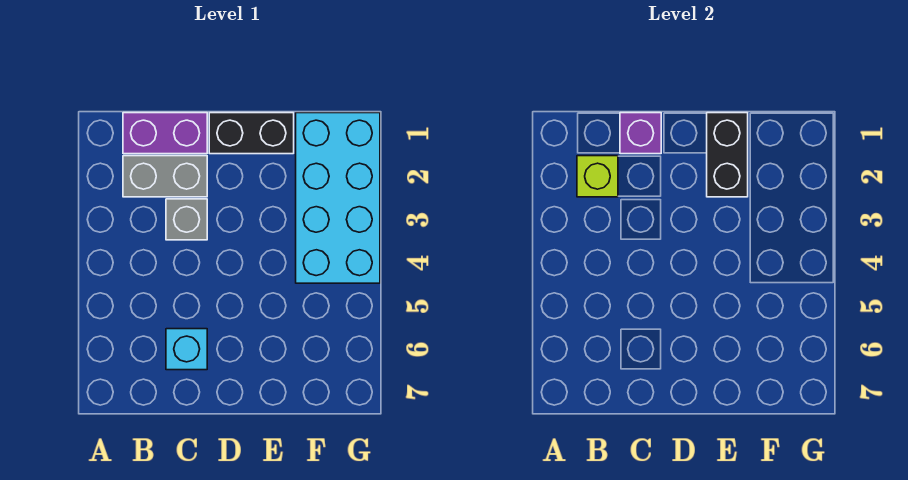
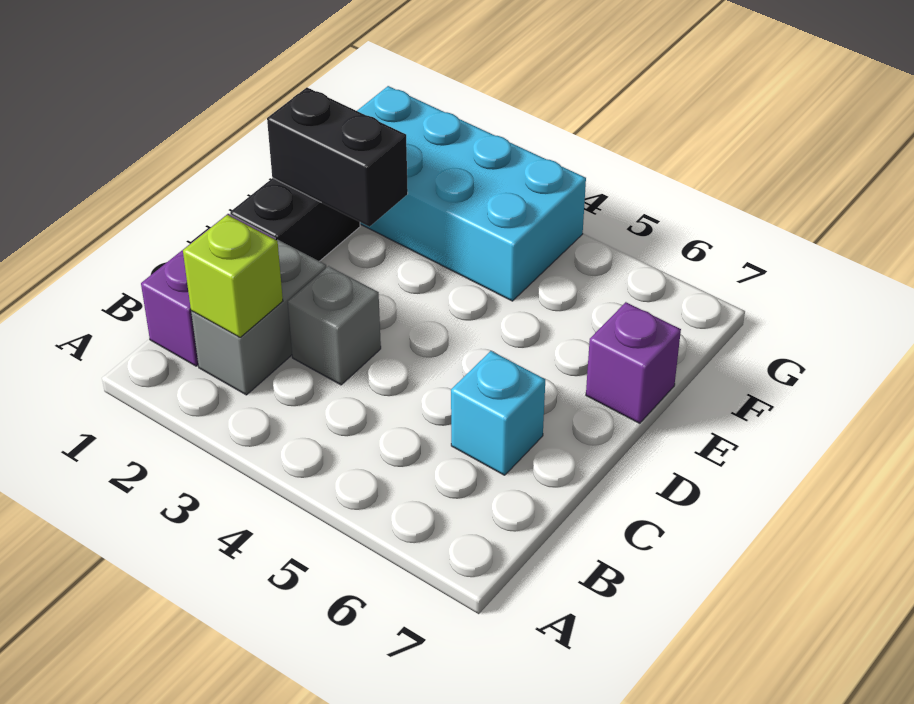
purple brick C1 level 2 -> purple brick E7 level 1

